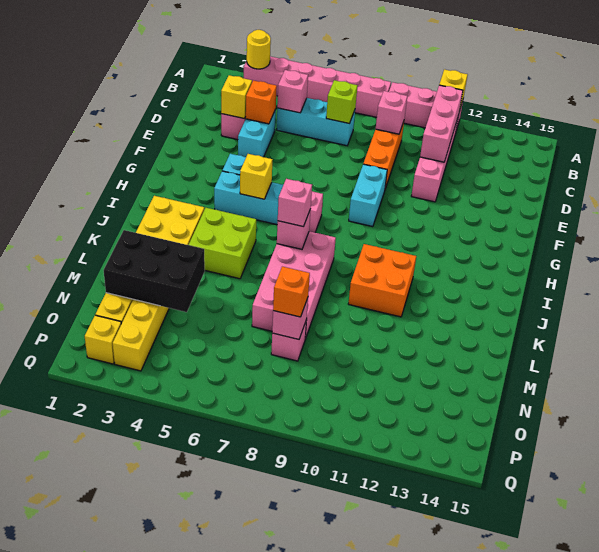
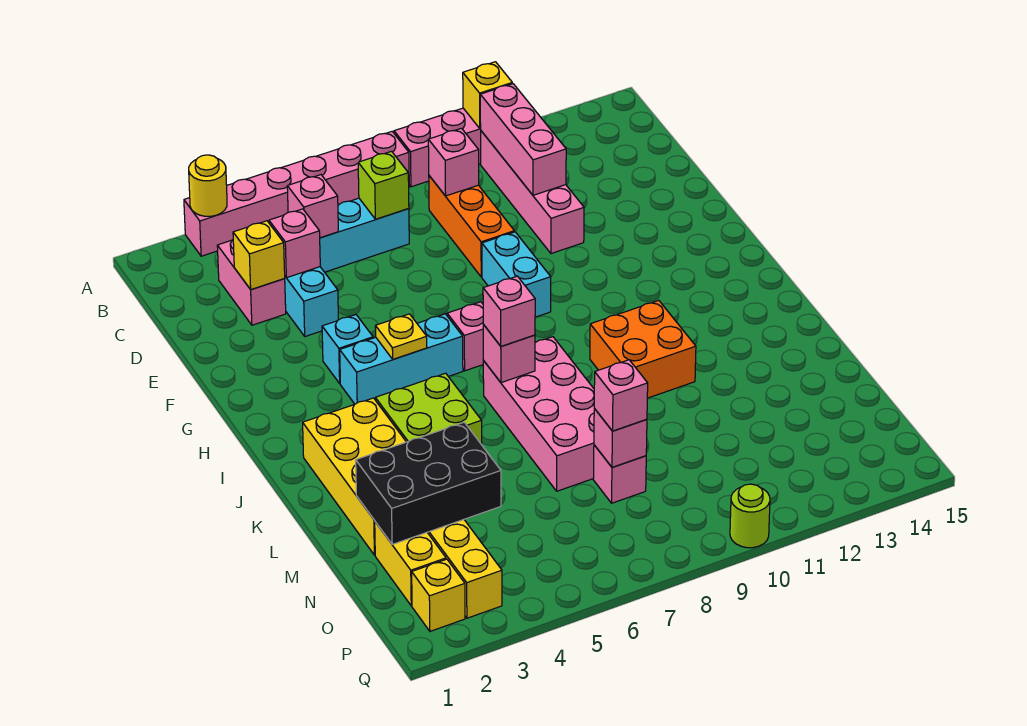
orange brick D4 level 2 -> pink brick D4 level 2
yellow brick H5 level 2 -> yellow plate H5 level 2
orange brick N8 level 3 -> pink brick N8 level 3
none -> lime round brick Q10 level 1

